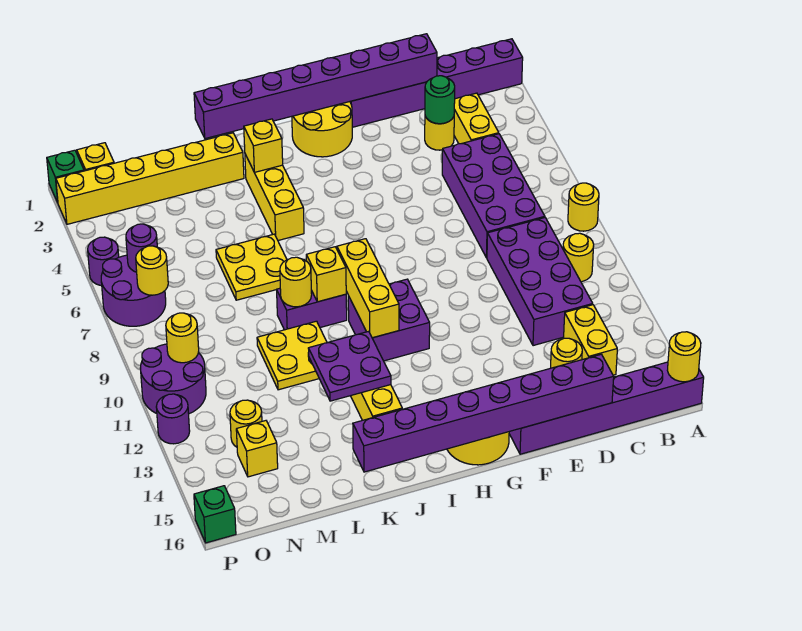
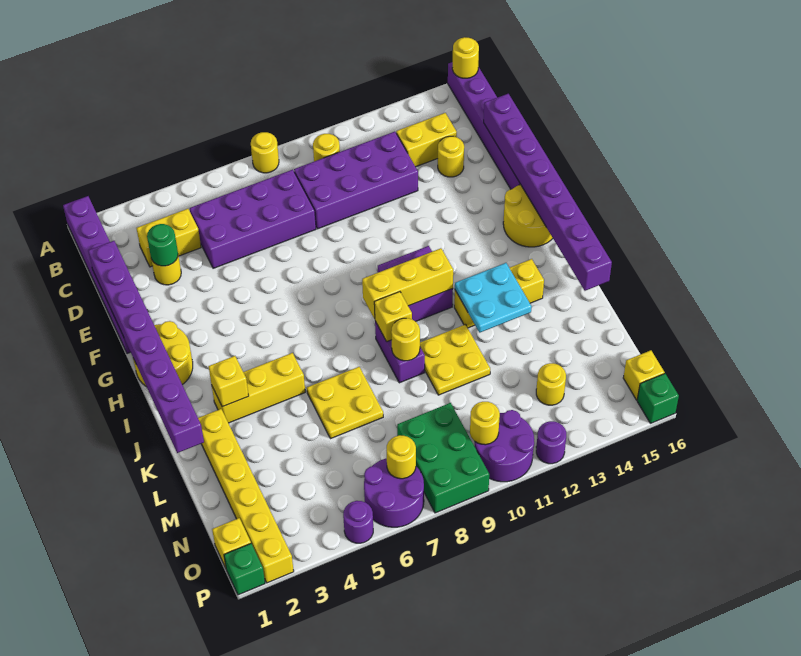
purple plate J12:K13 level 2 -> cyan plate J12:K13 level 2
none -> green brick N8:P9 level 1
yellow brick N14 level 1 -> yellow brick O16 level 1
purple round brick O6 level 2 -> none

